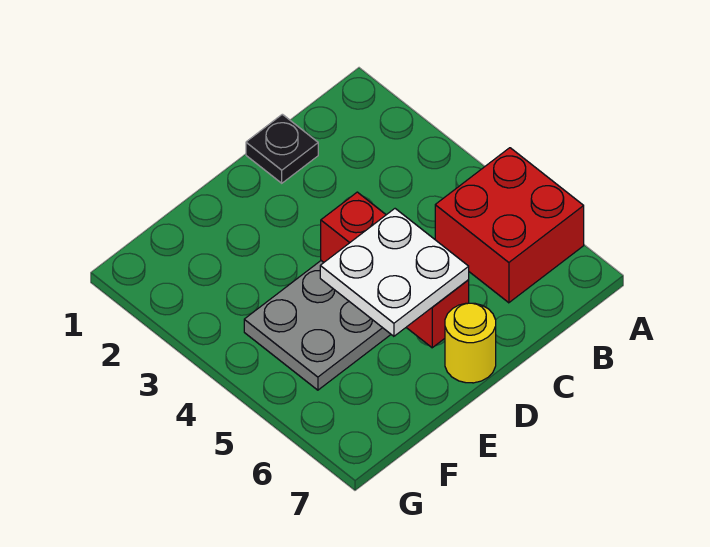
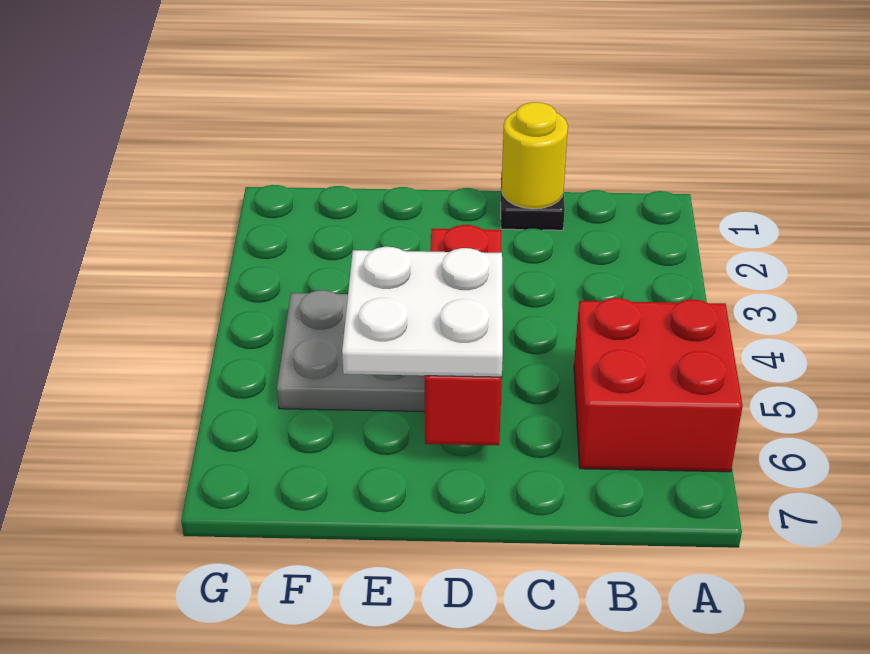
yellow round brick D7 level 1 -> yellow round brick C1 level 2

